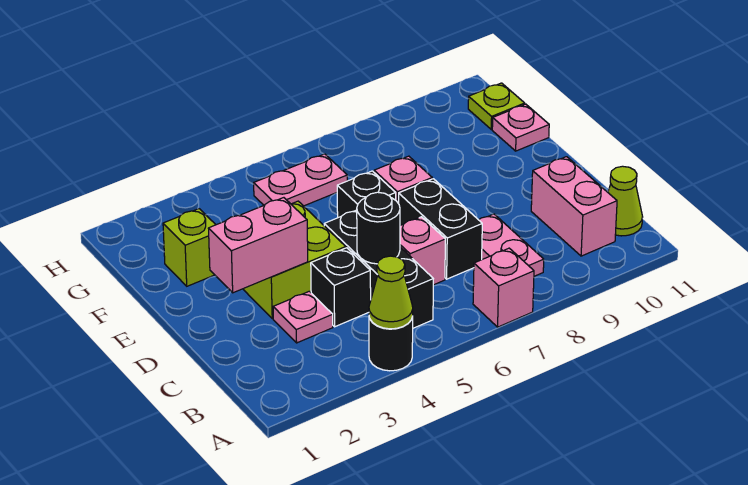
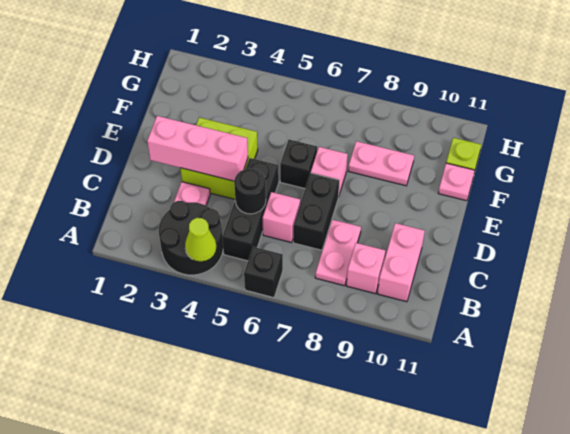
black round brick A4 level 1 -> black round brick A3:B4 level 1
pink brick A7 level 1 -> pink brick B9 level 1
lime cone B11 level 1 -> none
black brick C4 level 1 -> black brick A6 level 1
pink brick D2:D3 level 2 -> pink brick D2:D4 level 2
lime brick F2 level 1 -> none
pink plate G5:G6 level 1 -> pink plate F8:F9 level 1

